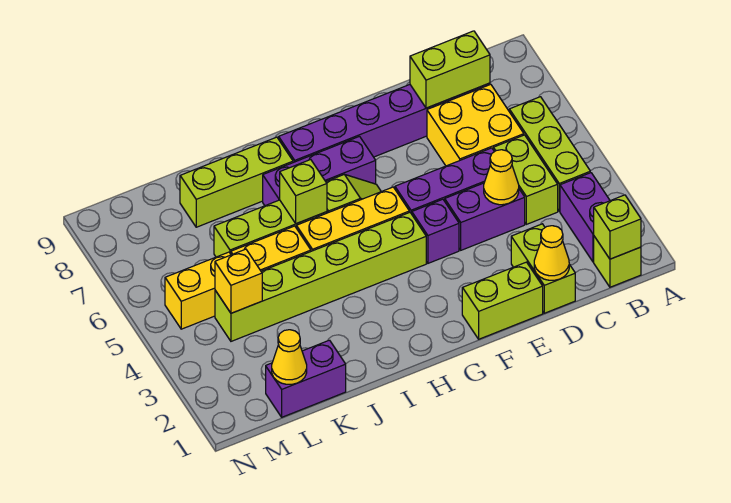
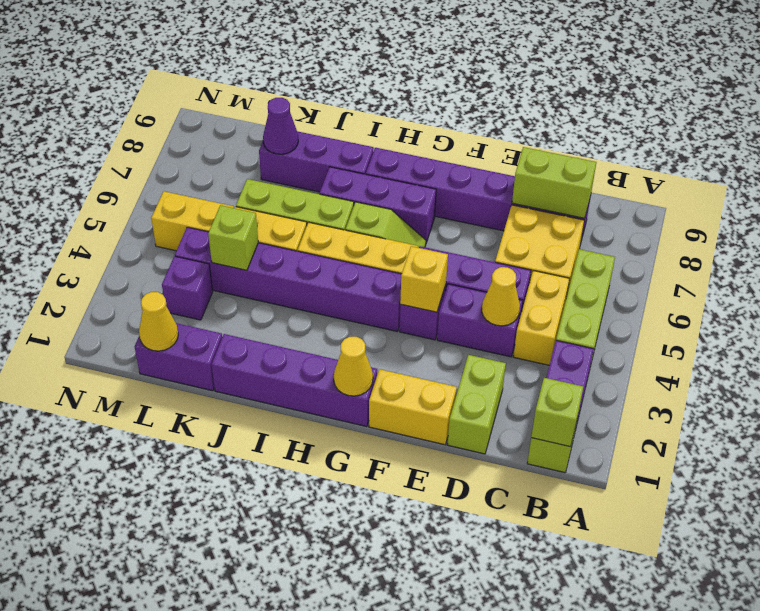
lime brick C4:C5 level 1 -> yellow brick C4:C5 level 1
yellow cone D1 level 2 -> yellow cone G1 level 2
lime brick E1:F1 level 1 -> yellow brick E1:F1 level 1
none -> purple brick G1:J1 level 1
lime brick G4:L4 level 1 -> purple brick G4:L4 level 1
lime brick I6 level 2 -> lime brick K4 level 2
lime brick I8:K8 level 1 -> purple brick I8:K8 level 1
none -> purple cone K8 level 2
none -> purple brick L3 level 1
yellow brick L4 level 2 -> yellow brick F4 level 2

